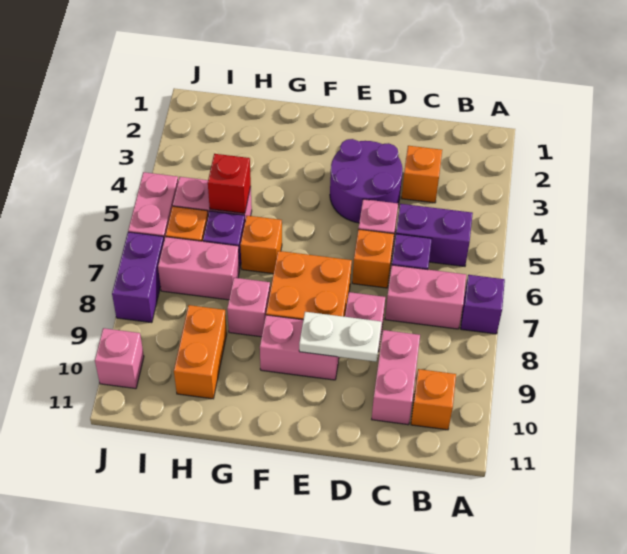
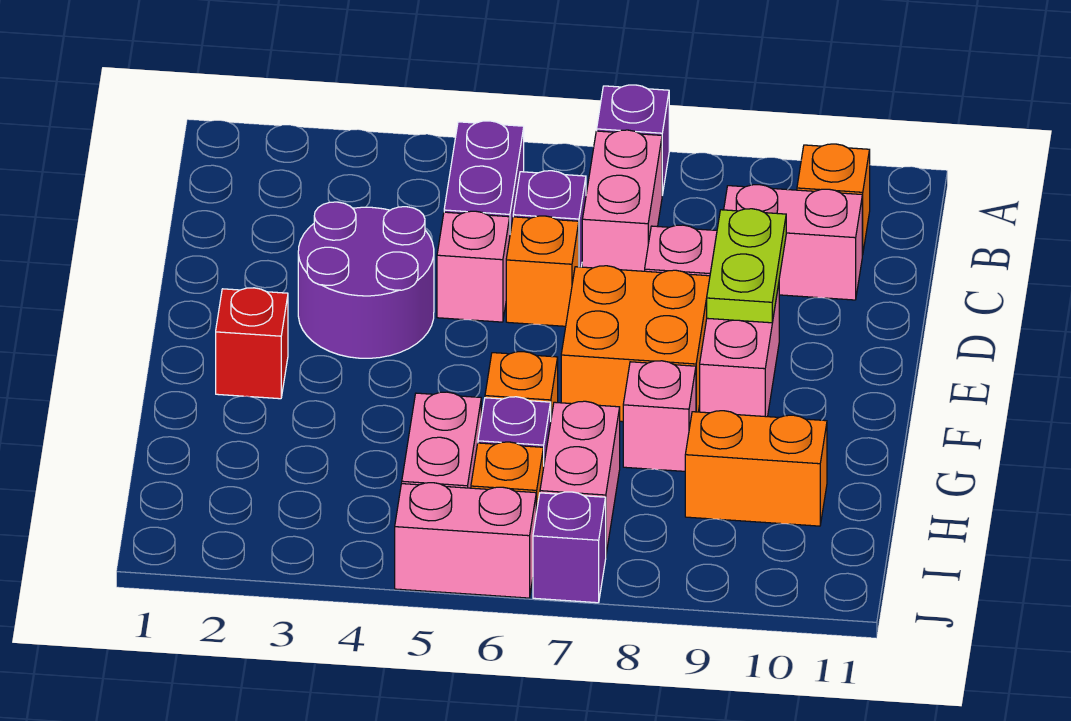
orange brick C3 level 1 -> none
white plate D9:E9 level 2 -> lime plate D9:E9 level 2
red brick H5 level 2 -> red brick F2 level 1
purple brick J7:J8 level 1 -> purple brick J7 level 1
pink brick J10 level 1 -> none

